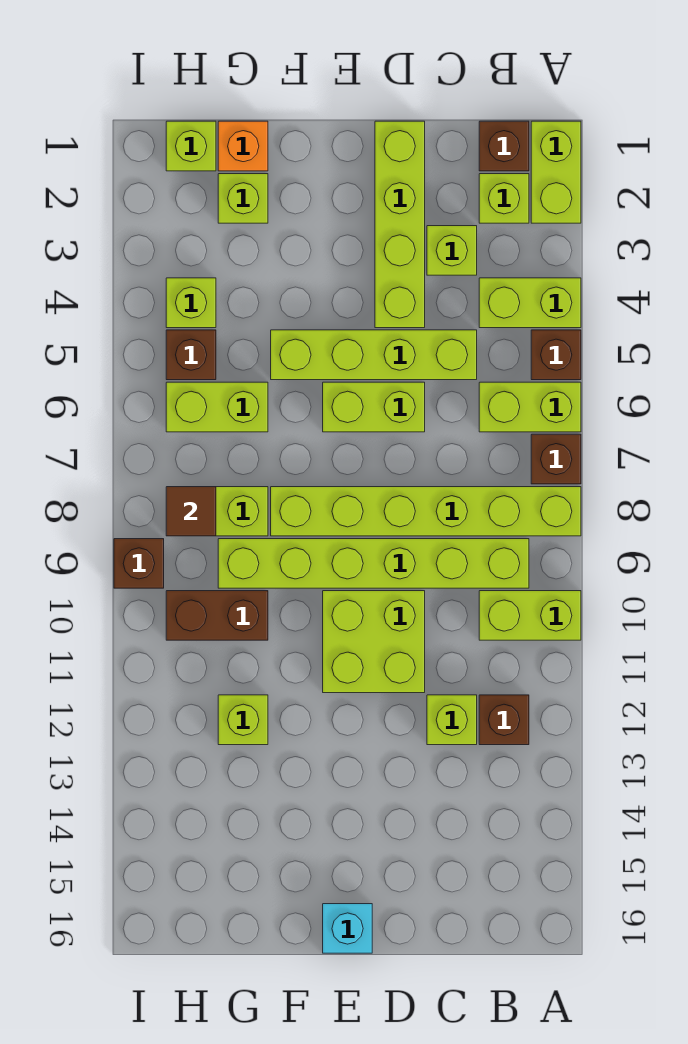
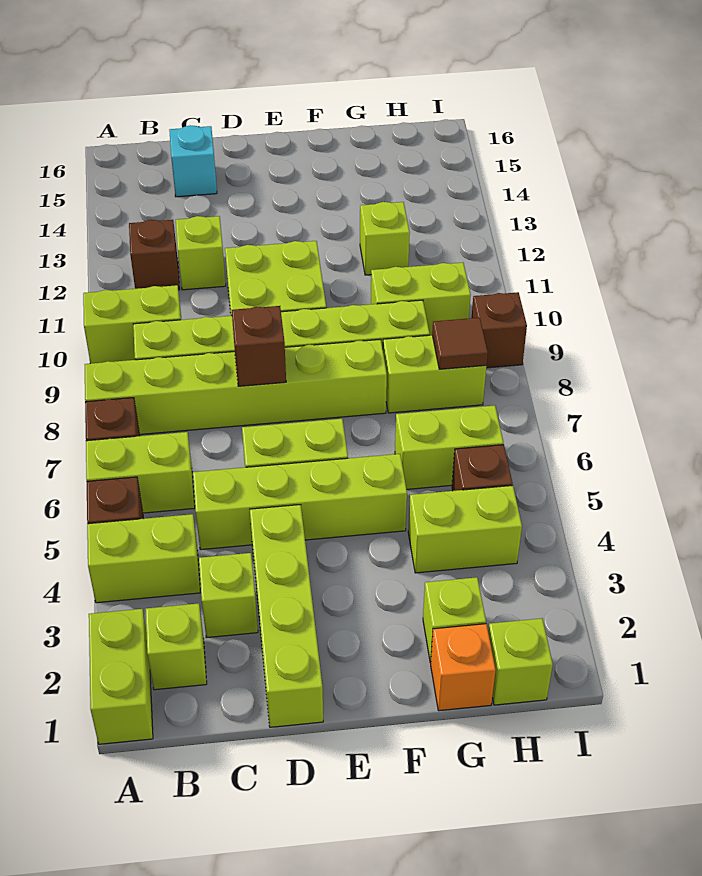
brown brick B1 level 1 -> brown brick D8 level 2
cyan brick E16 level 1 -> cyan brick C15 level 1
brown brick G10:H10 level 1 -> lime brick G10:H10 level 1
lime brick H4 level 1 -> lime brick G4:H4 level 1

